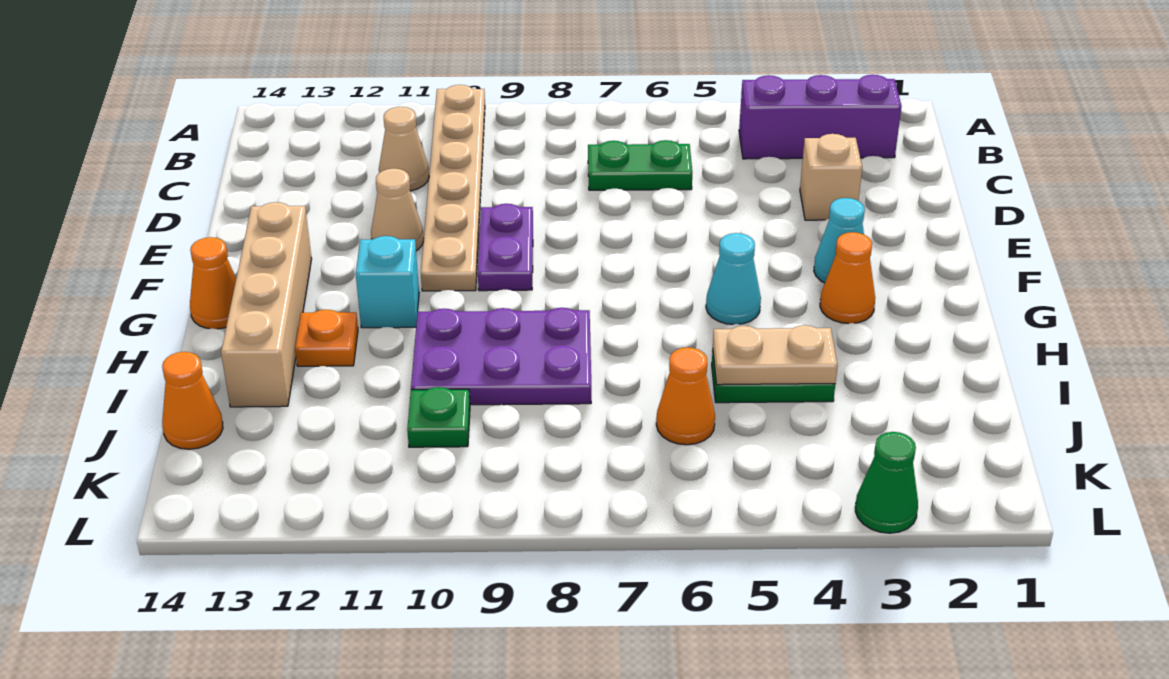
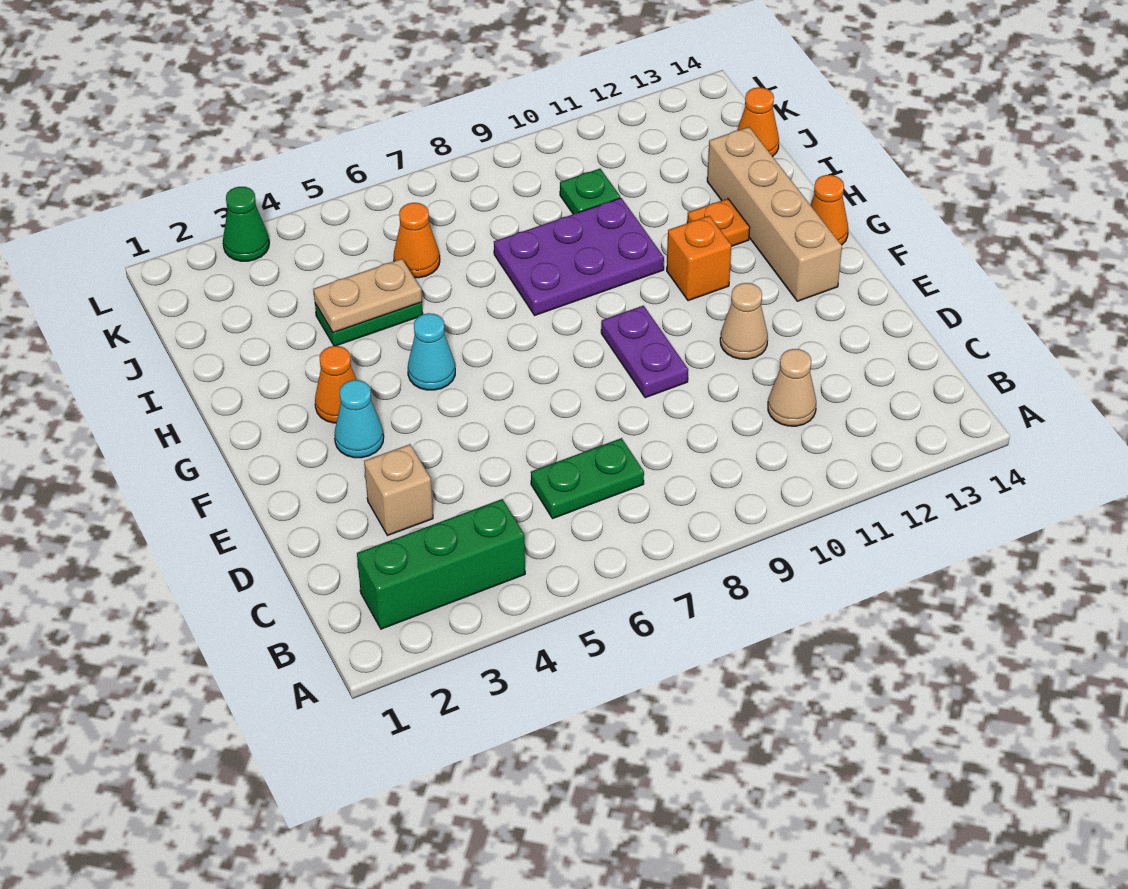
tan plate A10:F10 level 1 -> none
purple brick B2:B4 level 1 -> green brick B2:B4 level 1
cyan brick G11 level 1 -> orange brick G11 level 1

